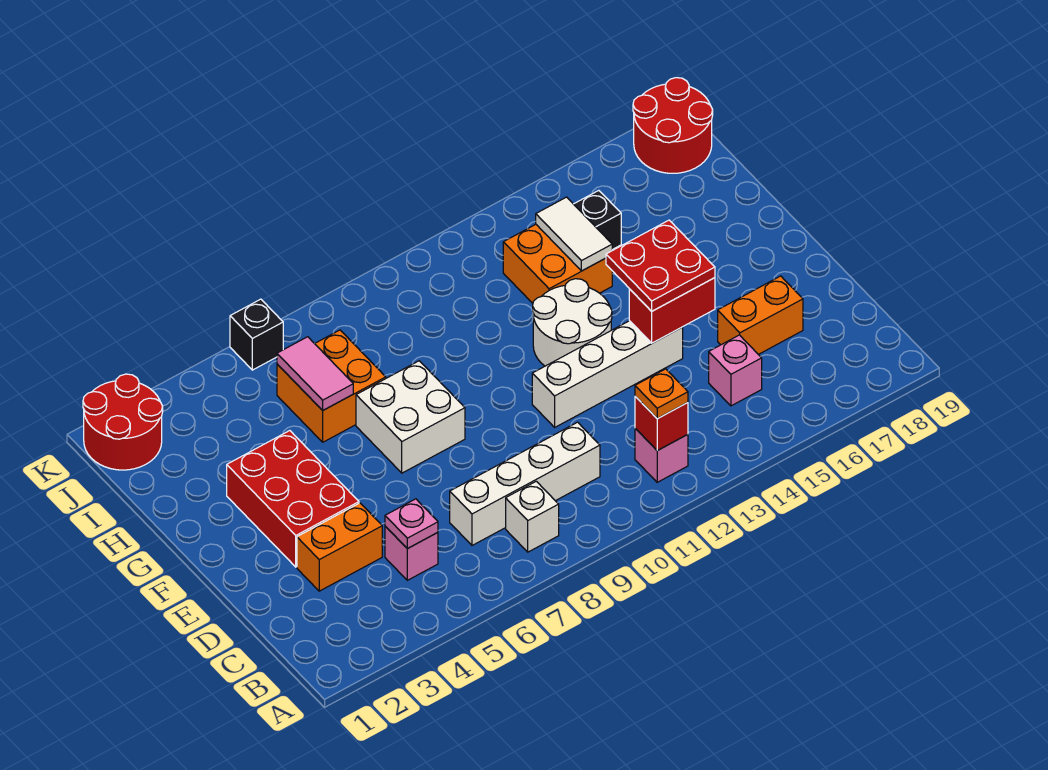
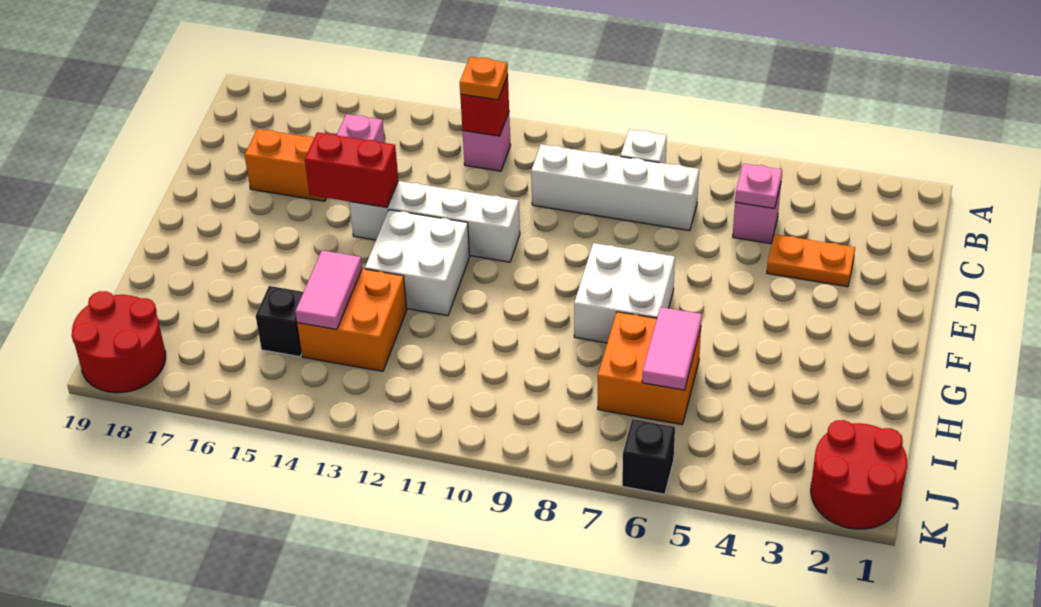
orange brick D3:D4 level 1 -> orange plate D3:D4 level 1
red brick E3:G4 level 1 -> none
red plate E14:F15 level 3 -> none
white round brick F12:G13 level 1 -> white brick F12:G13 level 1
white tile H14:I14 level 2 -> pink tile H14:I14 level 2

